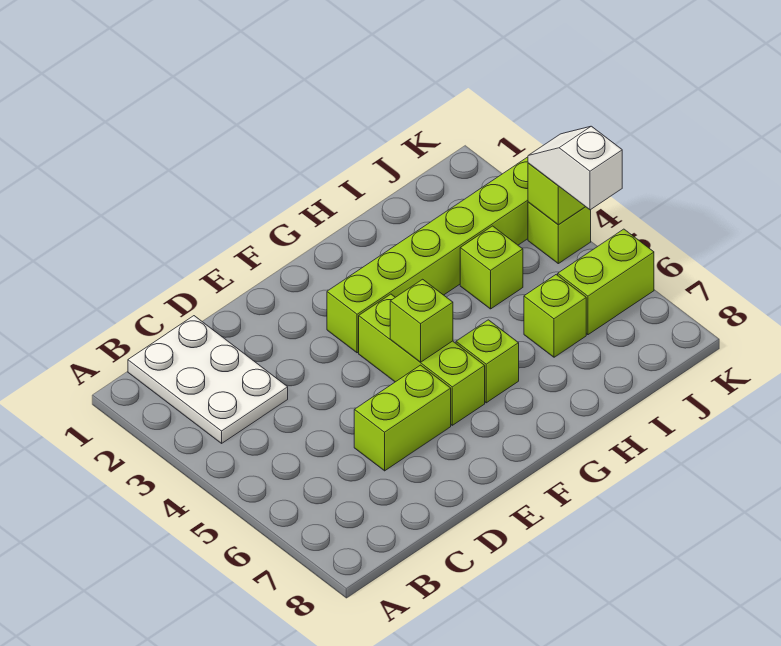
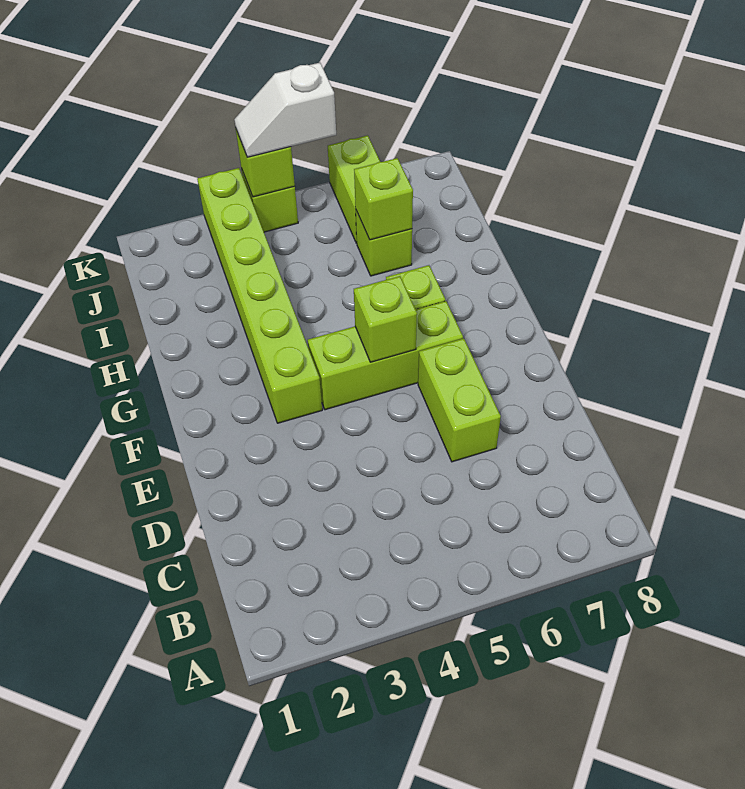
white plate B1:C3 level 1 -> none
lime brick I4 level 1 -> lime brick I6 level 2

